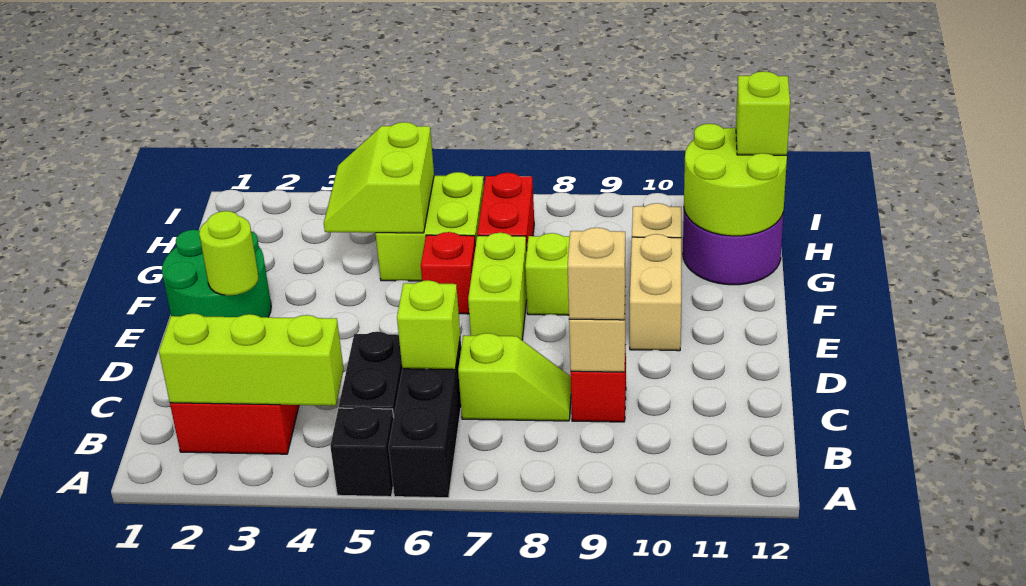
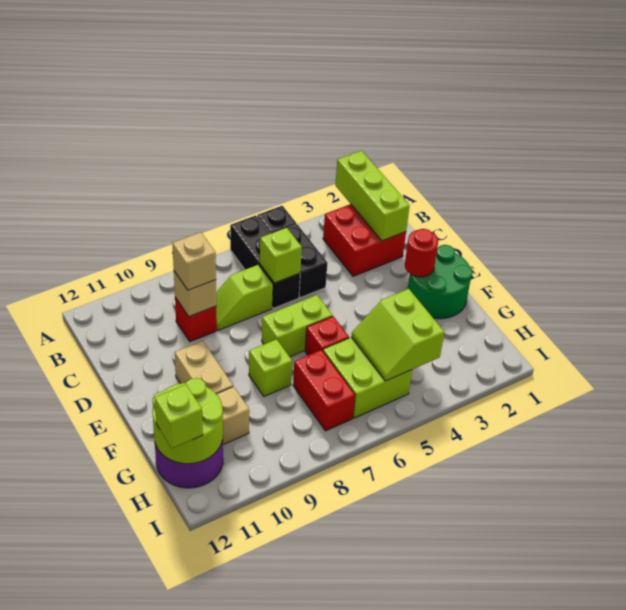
lime brick B2:B4 level 2 -> lime brick A2:C2 level 2
lime round brick E2 level 2 -> red round brick E2 level 2
lime brick E7:F7 level 1 -> lime brick E6:E7 level 1
lime slope G4:H5 level 2 top 5 -> lime slope G4:H5 level 2 top 4

